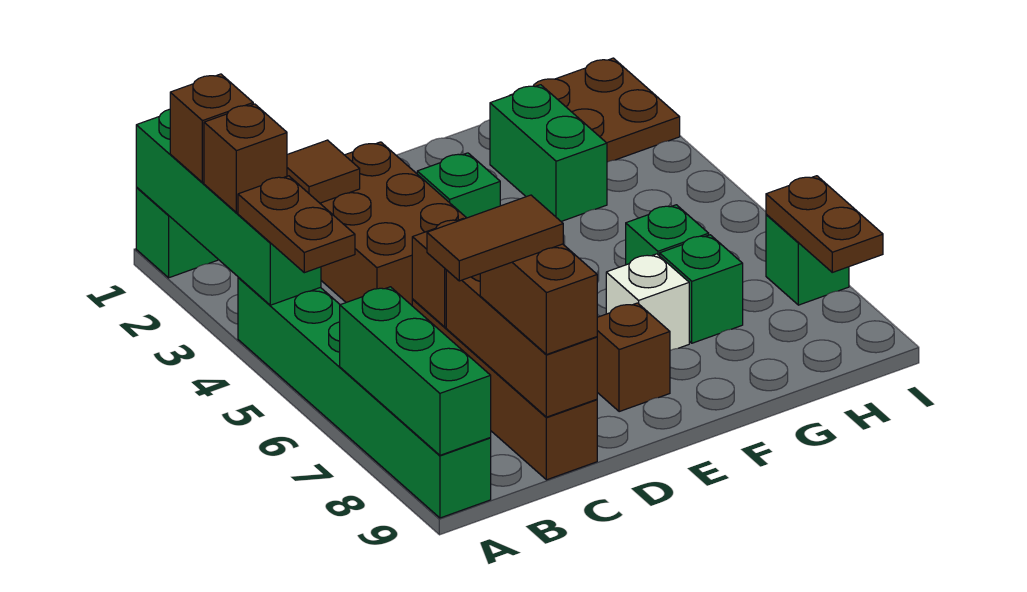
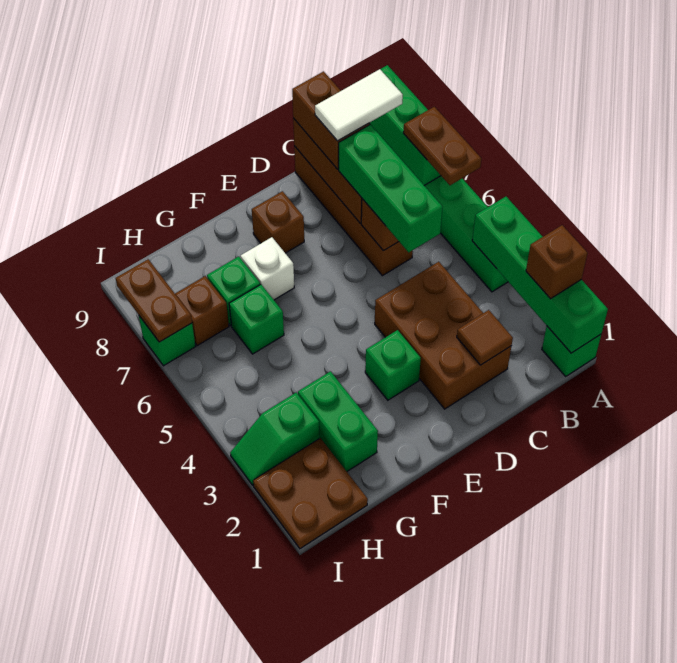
brown brick A3 level 3 -> brown brick H7 level 1
brown plate A4:A5 level 3 -> brown plate A6:A7 level 3
brown tile B8:C8 level 4 -> white tile B8:C8 level 4
none -> green brick C5:C7 level 3
none -> green slope H3:I3 level 1 top H

